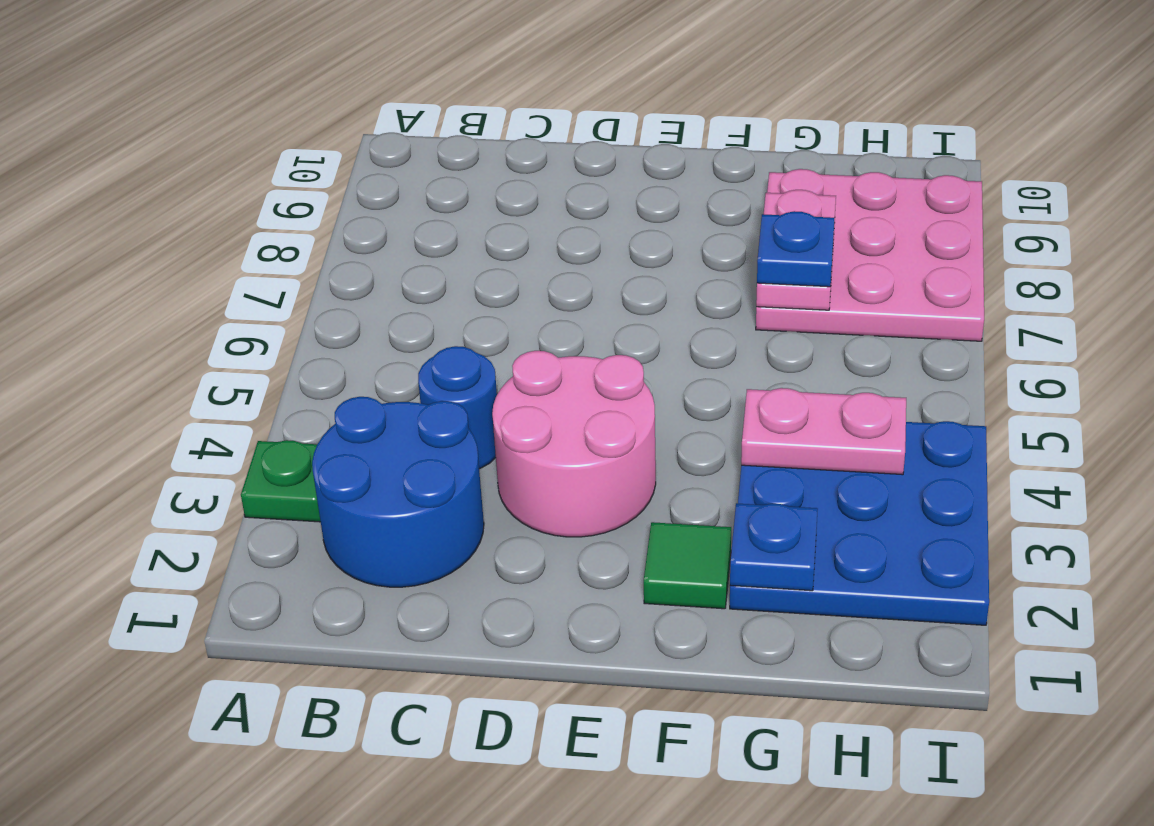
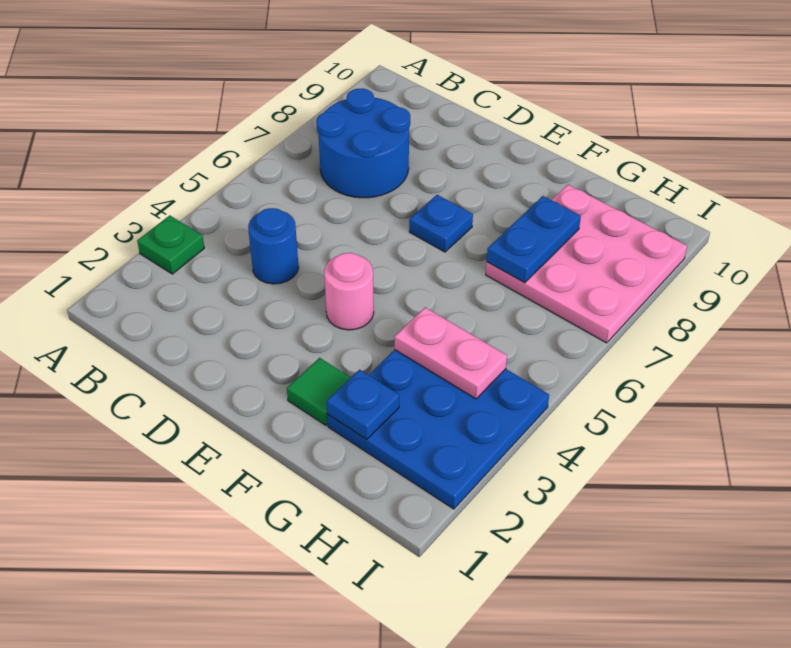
blue round brick B2:C3 level 1 -> blue round brick B7:C8 level 1
pink round brick D3:E4 level 1 -> pink round brick E4 level 1
pink plate G7:G8 level 2 -> blue plate G7:G8 level 2
blue plate G7 level 3 -> blue plate E7 level 1

